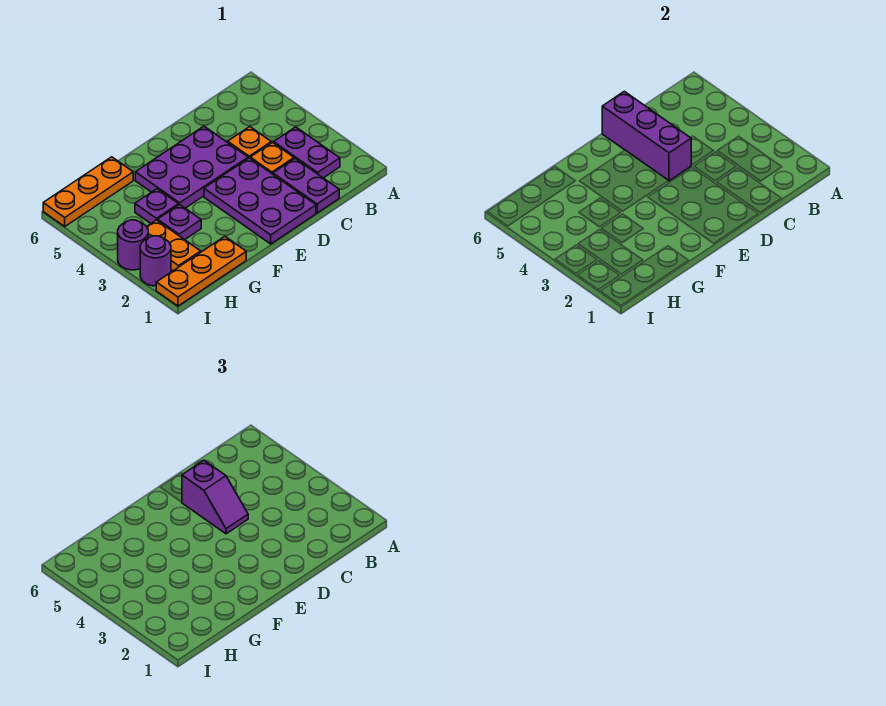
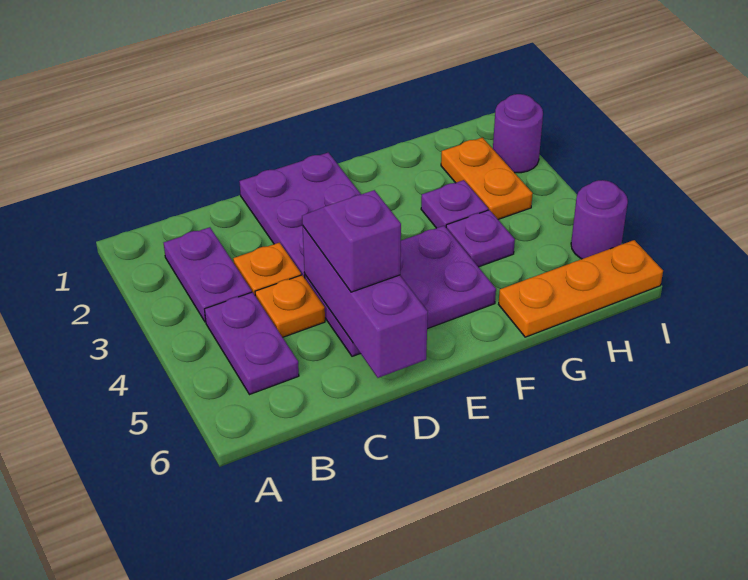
purple plate C1:C2 level 1 -> purple plate B4:B5 level 1
orange plate G1:I1 level 1 -> none
purple round brick I3 level 1 -> purple round brick I5 level 1

